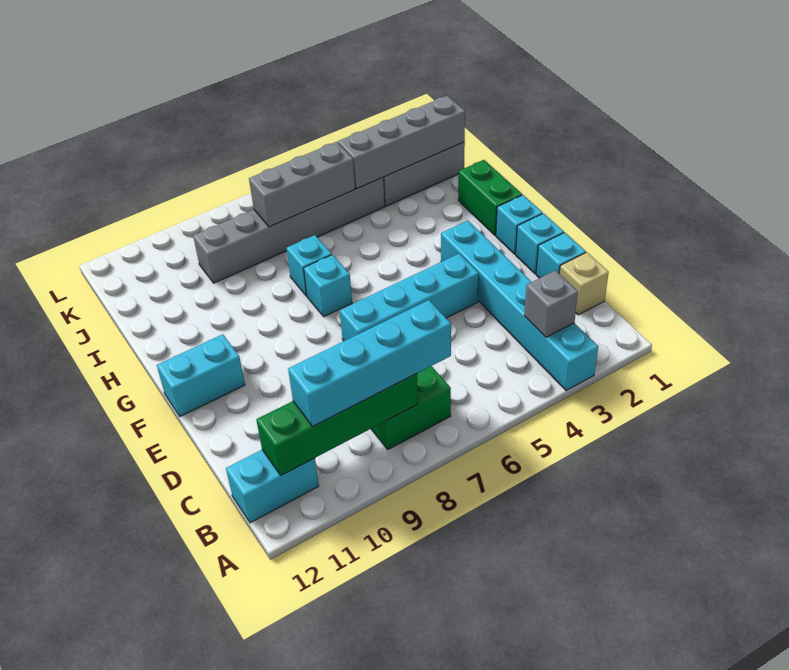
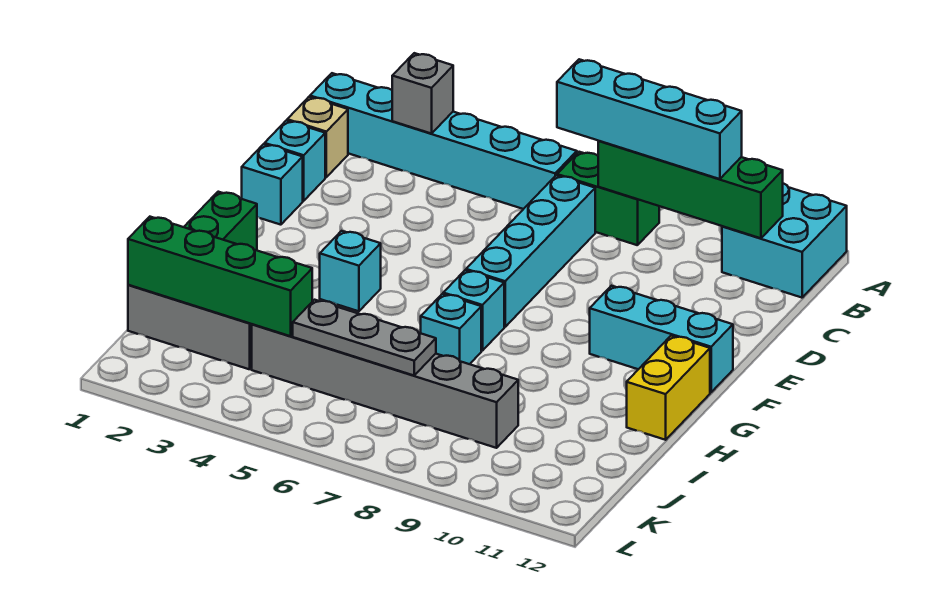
cyan brick A3:F3 level 1 -> cyan brick B1:B6 level 1
cyan brick B11:B12 level 1 -> cyan brick A11:B12 level 1
cyan brick E4:E7 level 1 -> cyan brick C7:F7 level 1
cyan brick F1 level 1 -> cyan brick G4 level 1
cyan brick F11:F12 level 1 -> cyan brick F10:F12 level 1
none -> yellow brick G12:H12 level 1
grey brick J1:J4 level 2 -> green brick J1:J4 level 2
grey brick J5:J7 level 2 -> grey plate J5:J7 level 2

